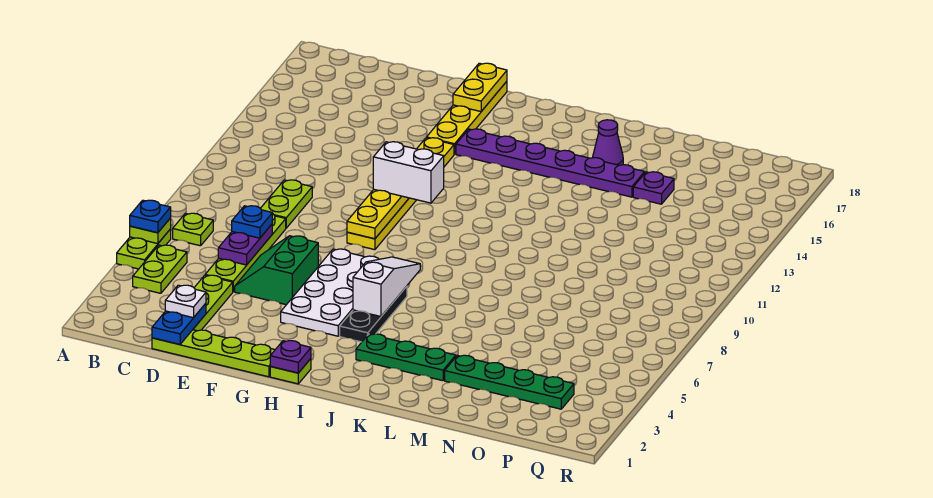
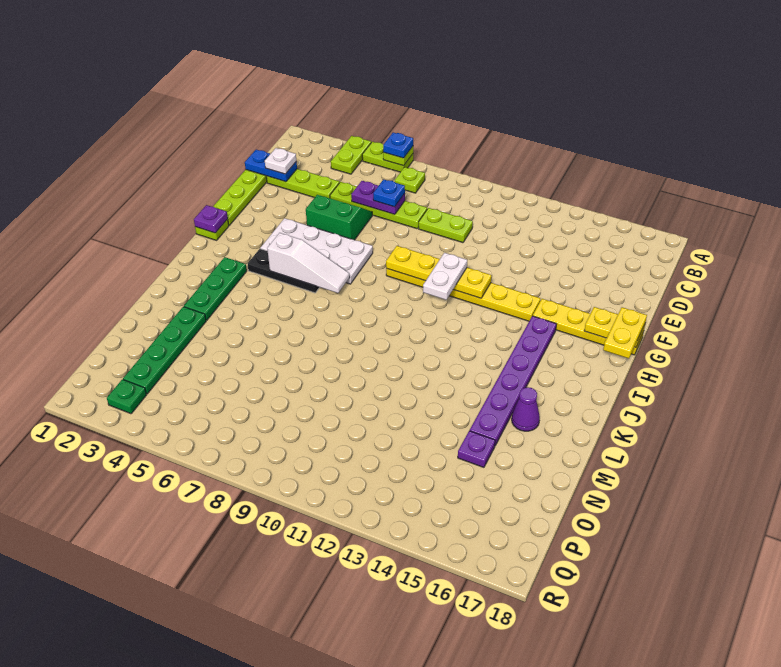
lime plate B4:B5 level 1 -> lime plate A4:B4 level 1
white brick G11:H11 level 3 -> white plate G11:H11 level 3
none -> yellow plate G18:H18 level 3
none -> green plate Q3 level 1

